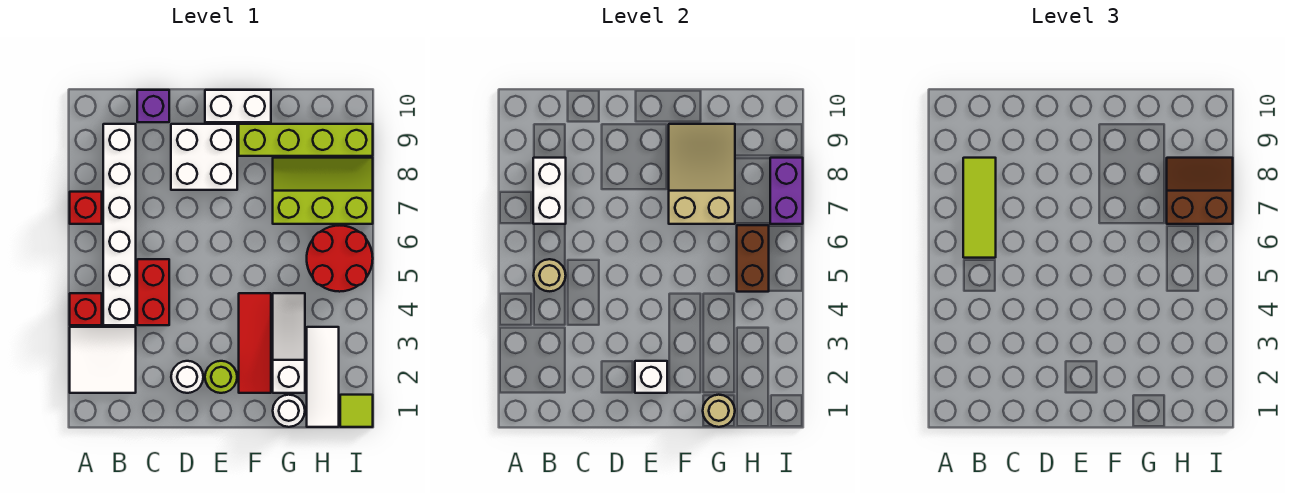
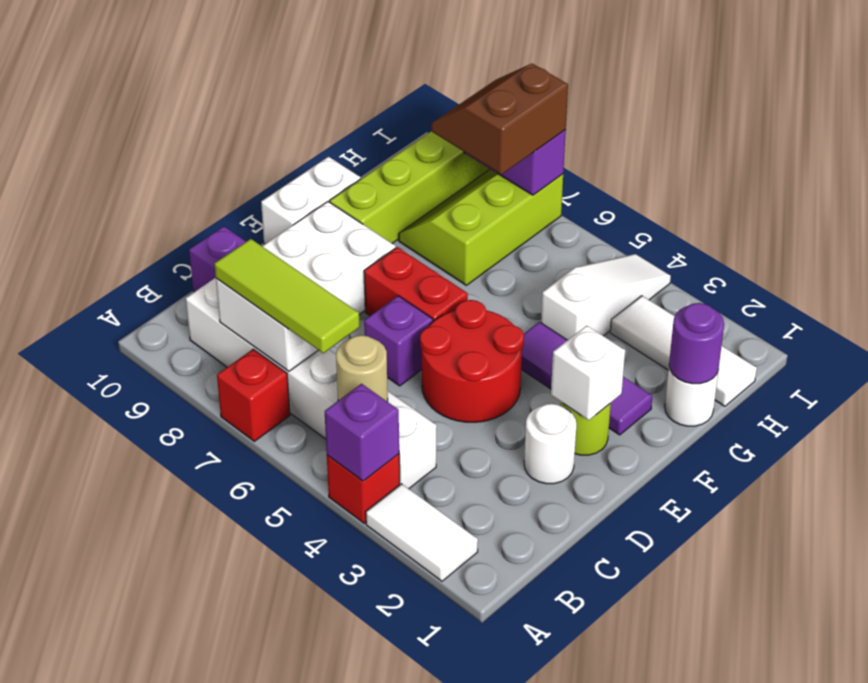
white tile A2:B3 level 1 -> white tile A2:A3 level 1
none -> purple brick A4 level 2
red brick C4:C5 level 1 -> red brick E6:E7 level 1
none -> purple brick D6 level 1
red tile F2:F4 level 1 -> purple tile F2:F4 level 1
tan slope F7:G9 level 2 top 7 -> none
tan round brick G1 level 2 -> purple round brick G1 level 2
white slope G2:G4 level 1 top 2 -> white slope G4:I4 level 1 top G
red round brick H5:I6 level 1 -> red round brick D4:E5 level 1
brown brick H5:H6 level 2 -> none
lime tile I1 level 1 -> none

